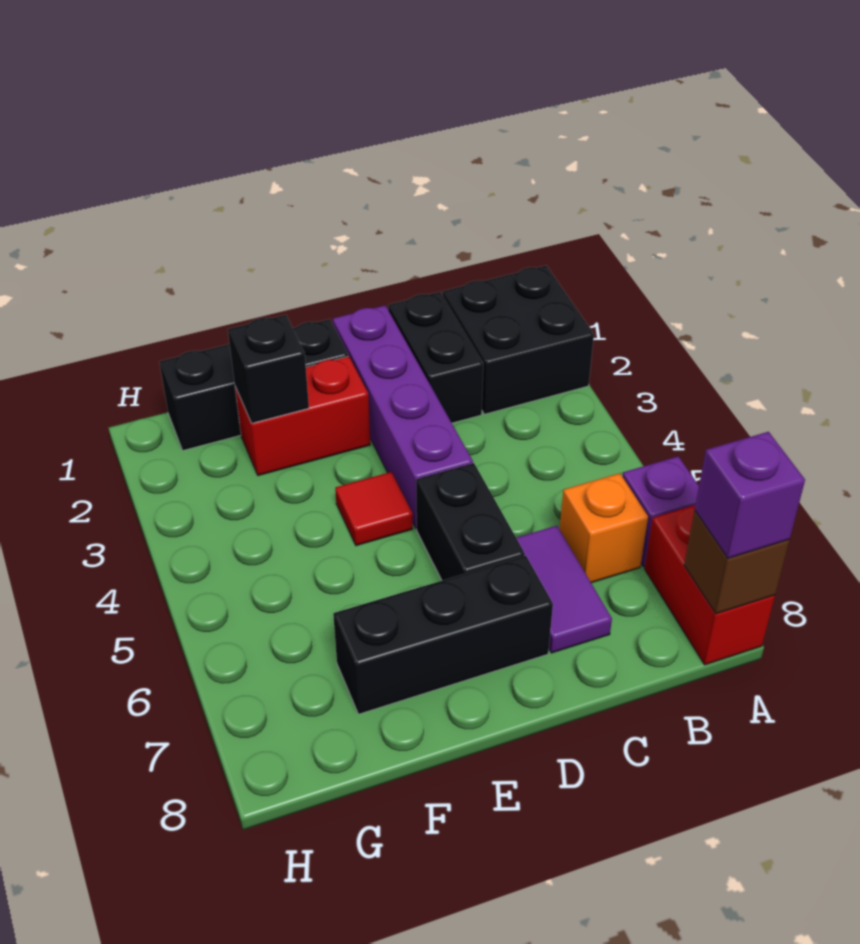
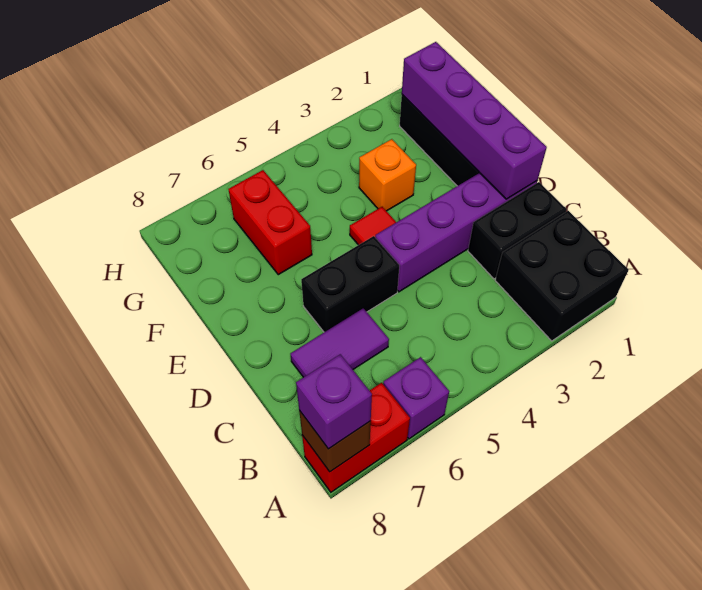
orange brick B6 level 1 -> orange brick F3 level 1
none -> purple brick D1:G1 level 2
black brick D7:F7 level 1 -> none
red brick E2:F2 level 1 -> red brick F6:G6 level 1
black brick F2 level 2 -> none

